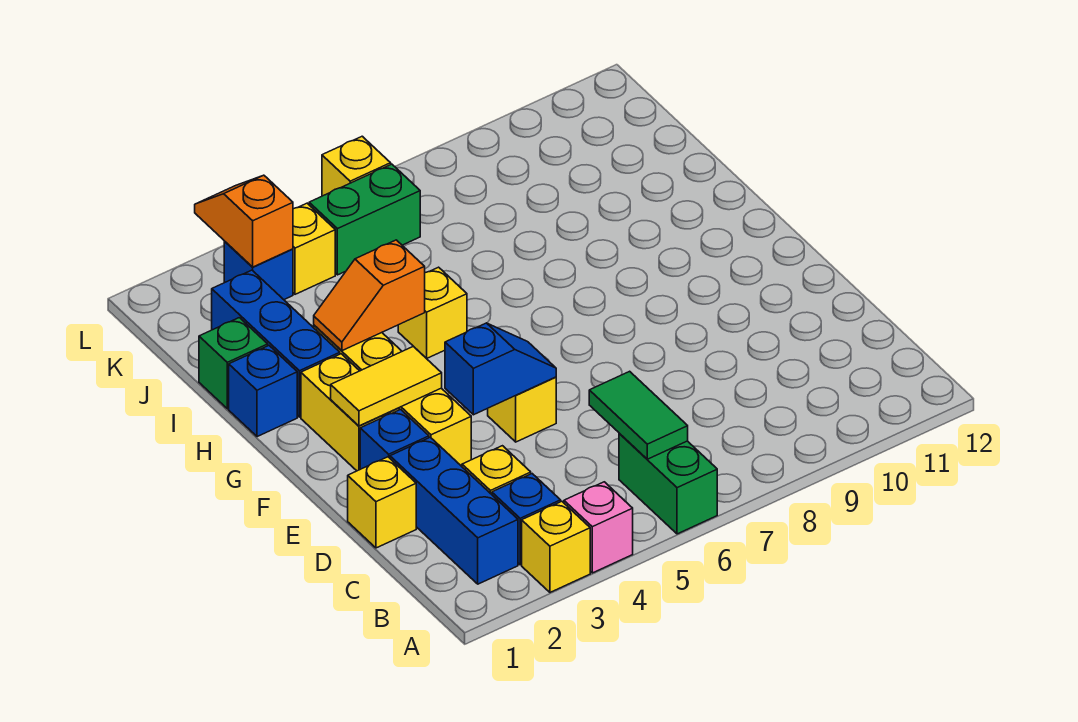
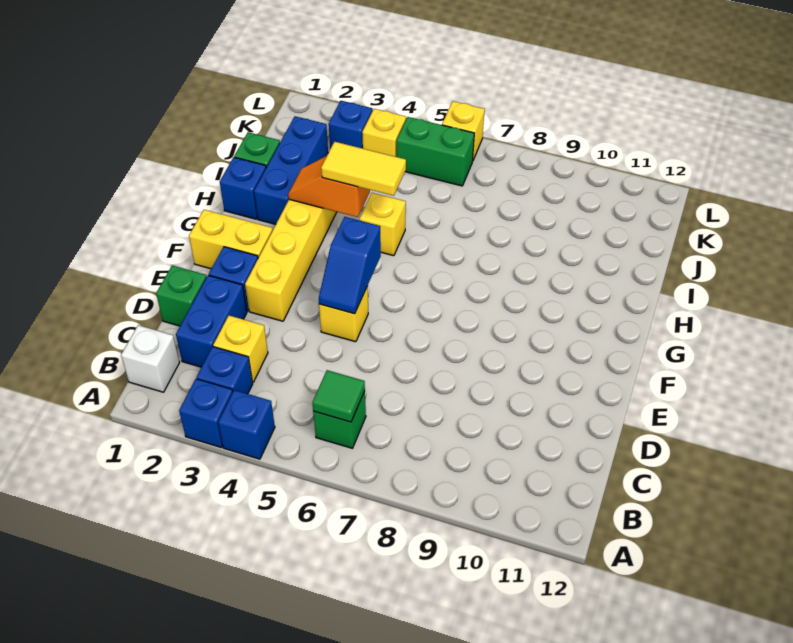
yellow brick A3 level 1 -> blue brick A3 level 1
pink brick A4 level 1 -> blue brick A4 level 1
green brick A6:B6 level 1 -> green brick B6 level 1
none -> white brick B1 level 1
blue brick B2:D2 level 1 -> blue brick C2:D2 level 1
green tile B6:C6 level 2 -> green tile B6 level 2
yellow brick D1 level 1 -> green brick D1 level 1
blue slope E4:E5 level 2 top 4 -> blue slope E5:F5 level 2 top F
yellow brick F2:G2 level 1 -> yellow brick F1:F2 level 1
yellow tile F2:F3 level 2 -> yellow tile H4:H5 level 3
orange slope K3:L3 level 2 top K -> none

